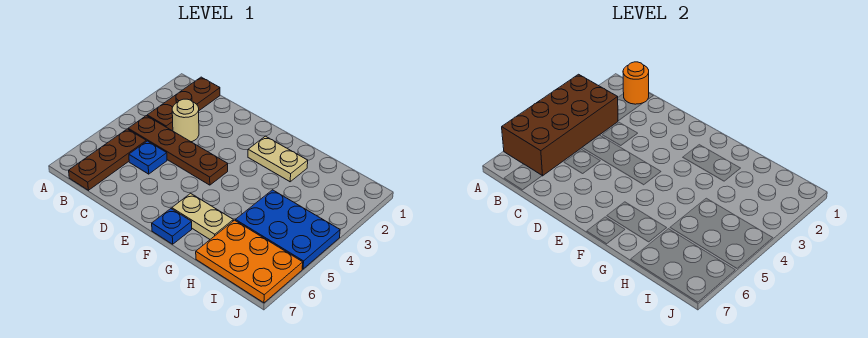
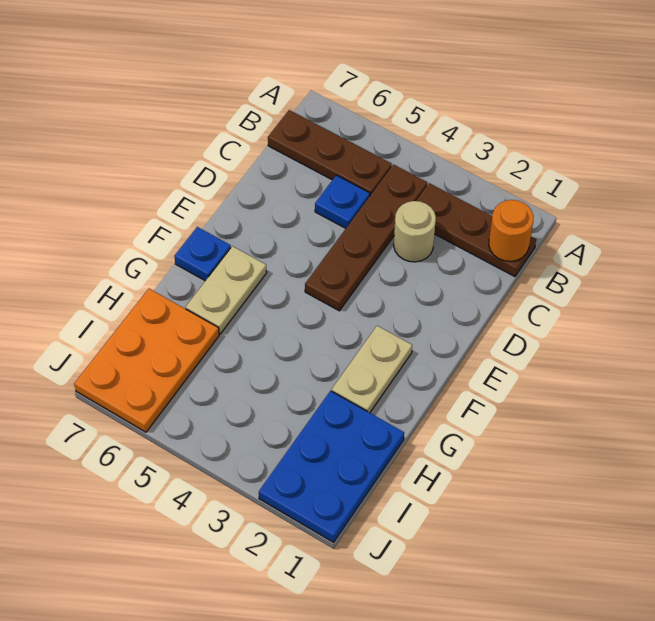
brown brick A3:B6 level 2 -> none
blue plate H4:J5 level 1 -> blue plate H1:J2 level 1

